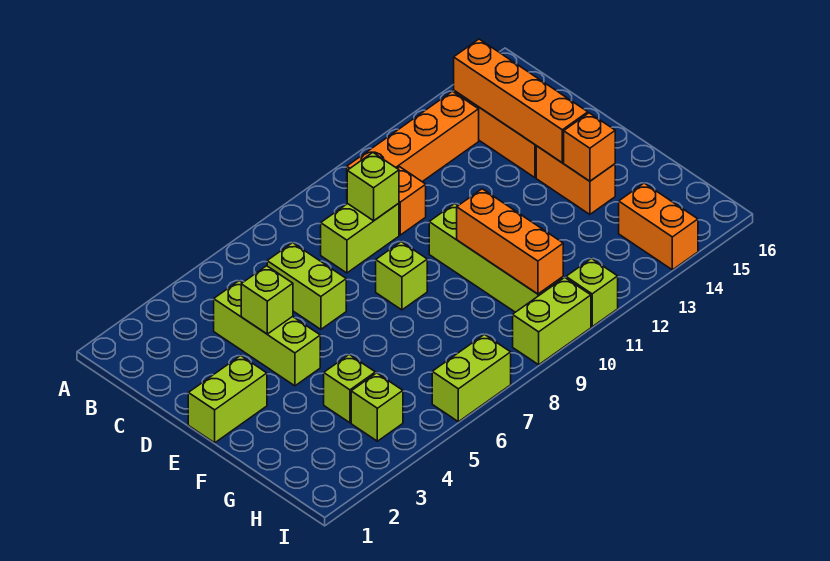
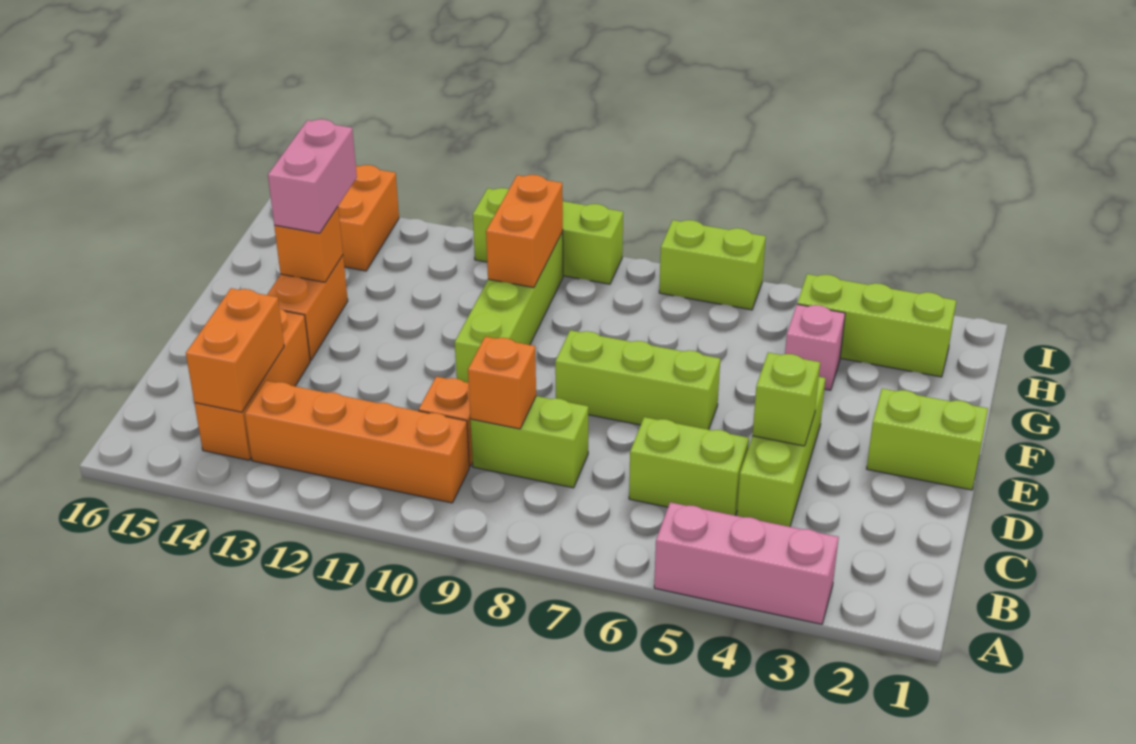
none -> pink brick A3:A5 level 1
orange brick B14:E14 level 2 -> orange brick B14:C14 level 2
lime brick C6:D6 level 1 -> lime brick C5:C6 level 1
lime brick C9 level 2 -> orange brick C9 level 2
lime brick E8 level 1 -> lime brick E6:E8 level 1
orange brick F10:H10 level 2 -> orange brick G10:H10 level 2
none -> pink brick F14:G14 level 3
lime brick G4 level 1 -> pink brick G4 level 1
lime brick H4 level 1 -> lime brick H2:H4 level 1

